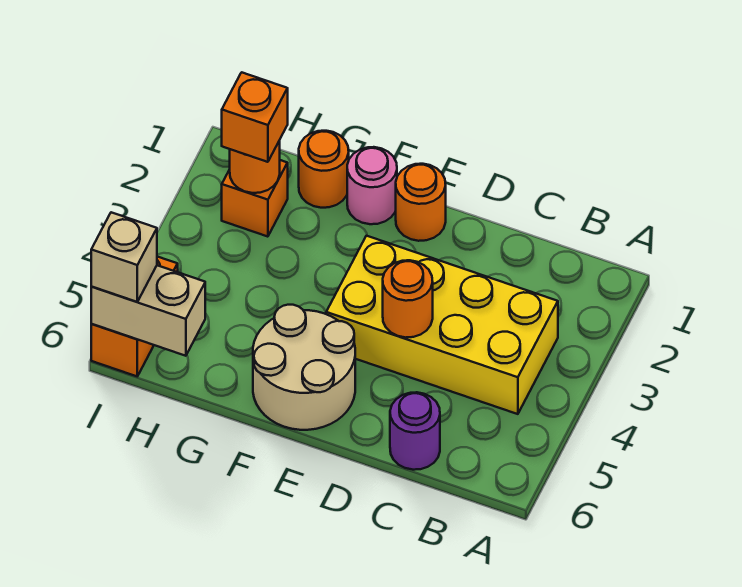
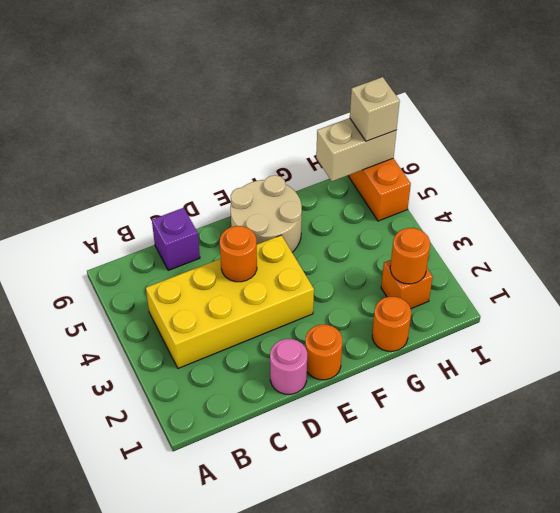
purple round brick C6 level 1 -> purple brick C6 level 1
pink round brick F1 level 1 -> pink round brick D1 level 1
orange brick H2 level 3 -> none

